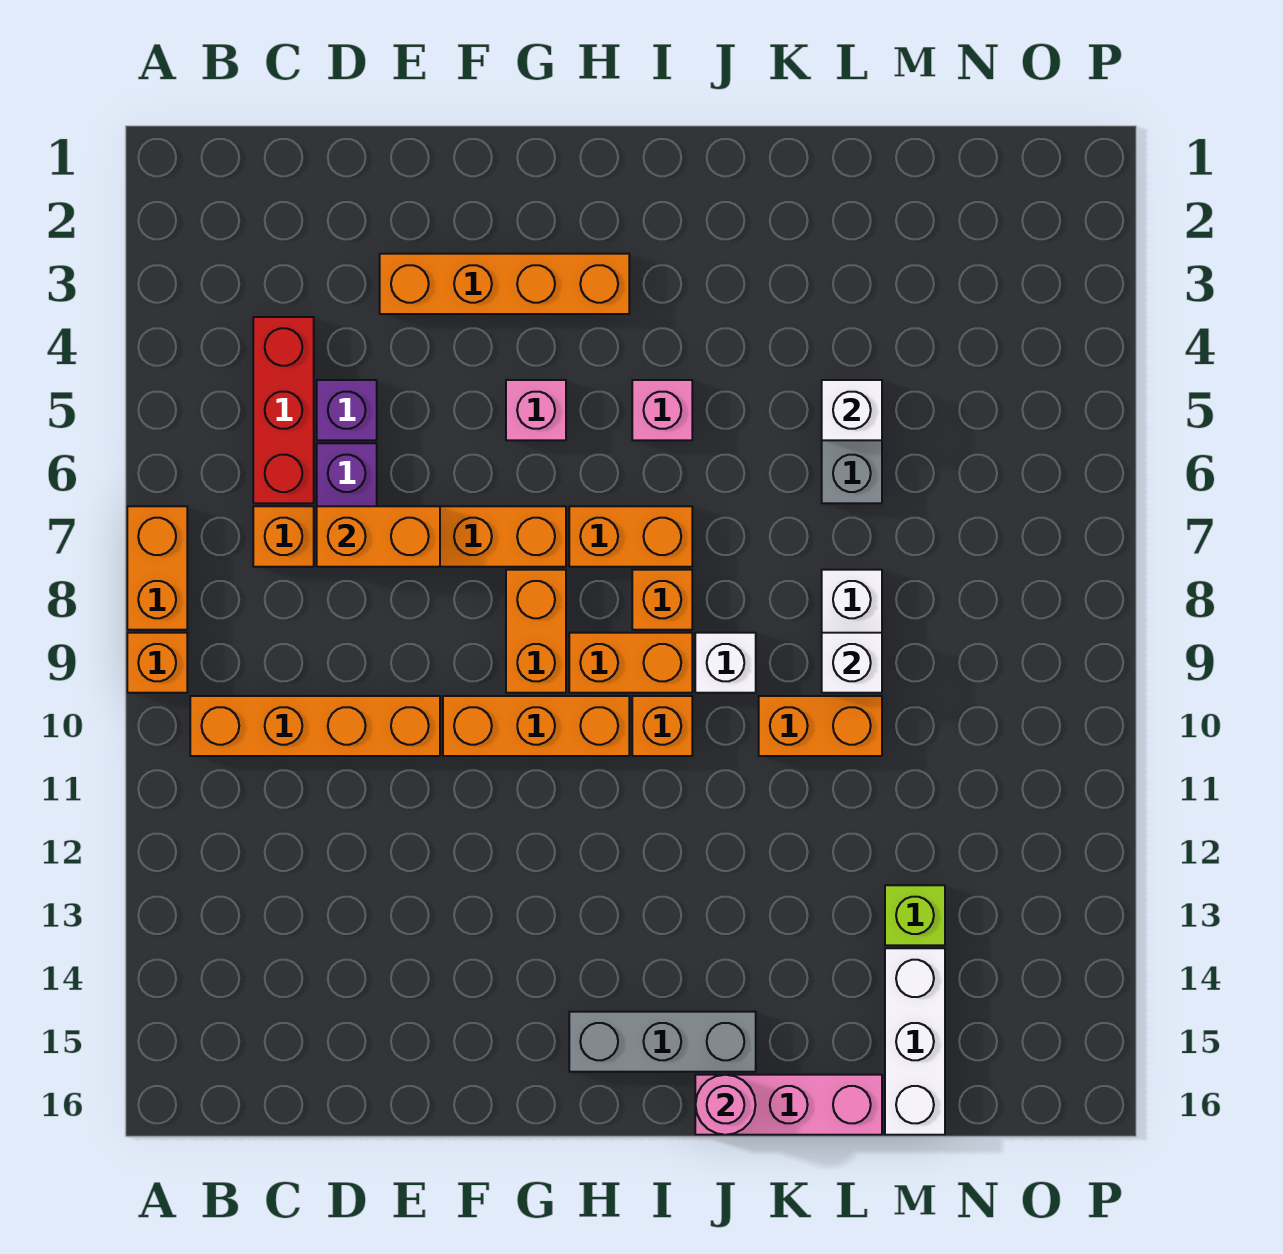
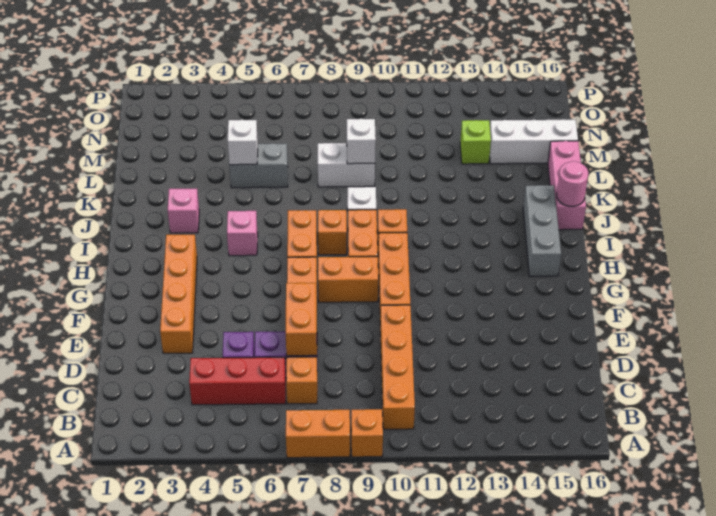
pink brick G5 level 1 -> pink brick J3 level 1
orange brick K10:L10 level 1 -> none

